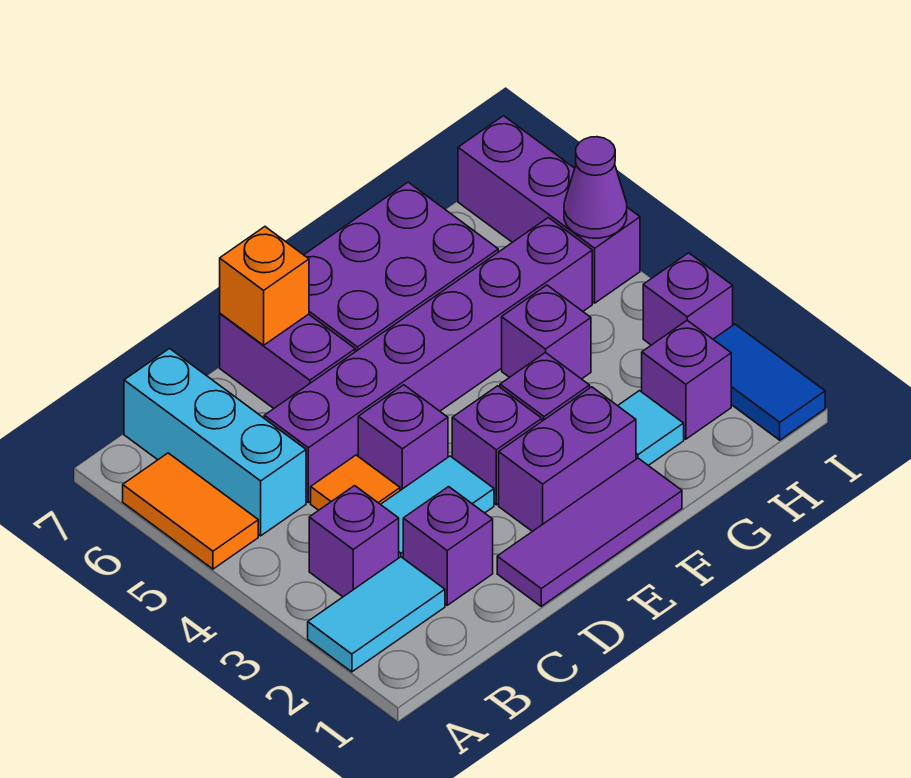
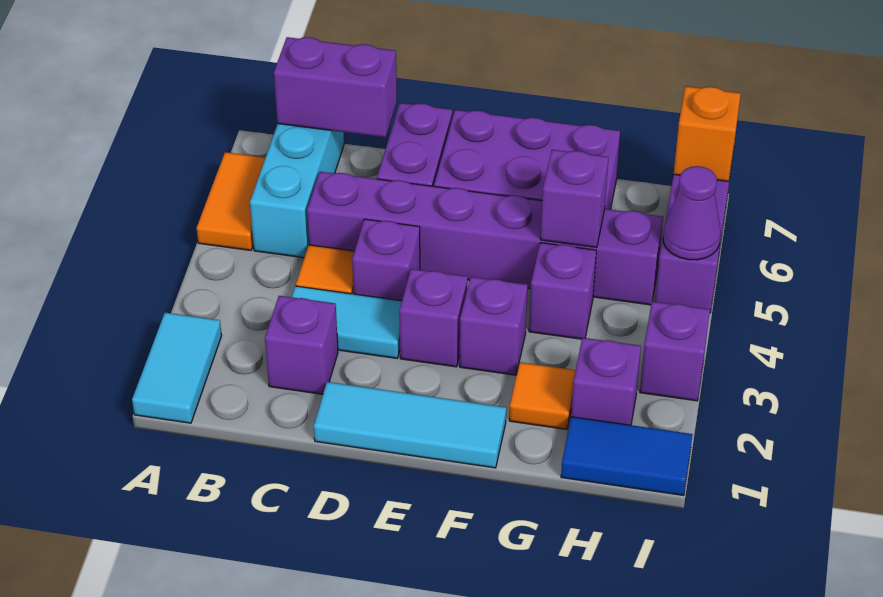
cyan tile A2:B2 level 1 -> cyan tile A1:A2 level 1
purple brick B3 level 1 -> purple brick G5 level 2
purple tile D1:F1 level 1 -> cyan tile D1:F1 level 1
orange brick D7 level 2 -> orange brick I7 level 2
purple brick E2:F2 level 1 -> purple brick B7:C7 level 2
cyan tile G2 level 1 -> orange tile G2 level 1
blue tile I1:I2 level 1 -> blue tile H1:I1 level 1

